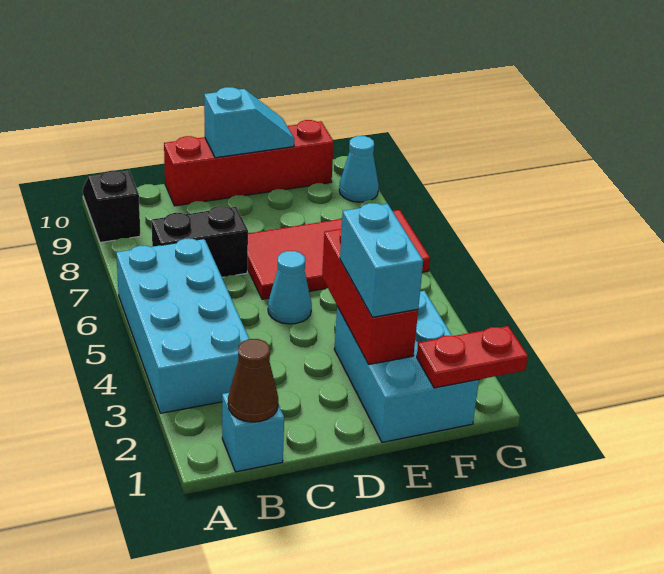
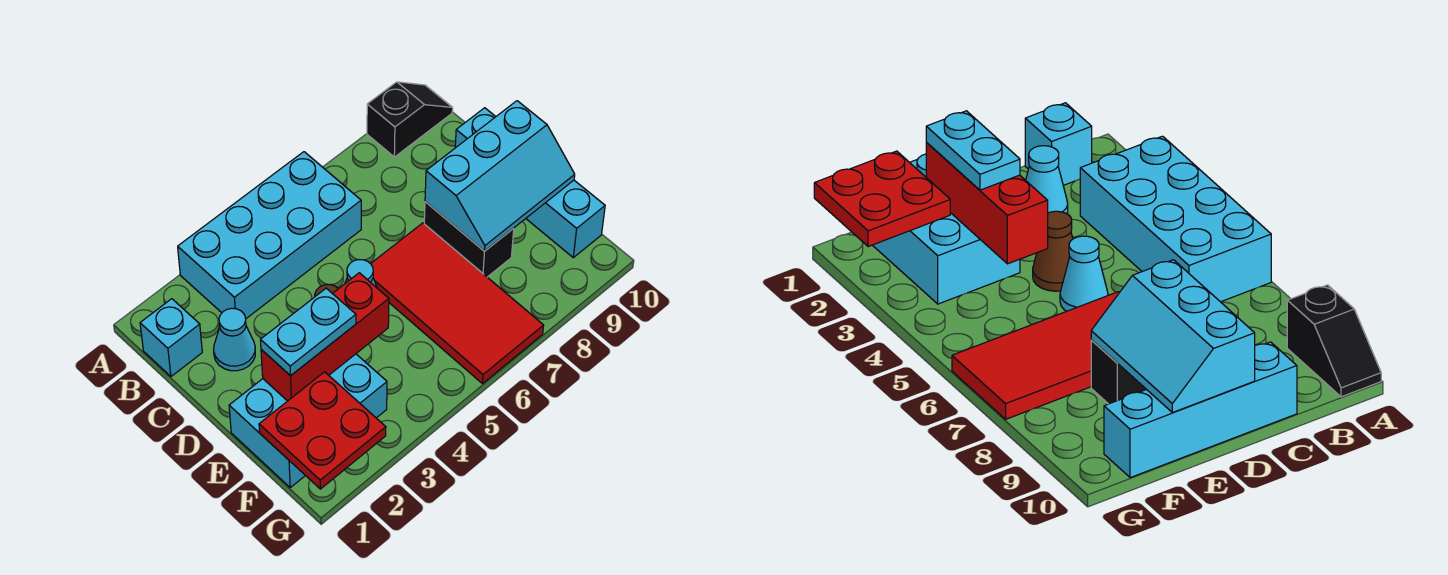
brown cone B1 level 2 -> brown cone D4 level 1
black brick B7:C7 level 1 -> black brick D8:E8 level 1
red brick C10:F10 level 1 -> cyan brick C10:F10 level 1
cyan slope D10:E10 level 2 top D -> cyan slope D8:E10 level 2 top D
cyan brick E2:E3 level 3 -> cyan plate E2:E3 level 3
red plate F1:G1 level 2 -> red plate F1:G2 level 2
cyan cone G9 level 1 -> cyan cone C2 level 1

